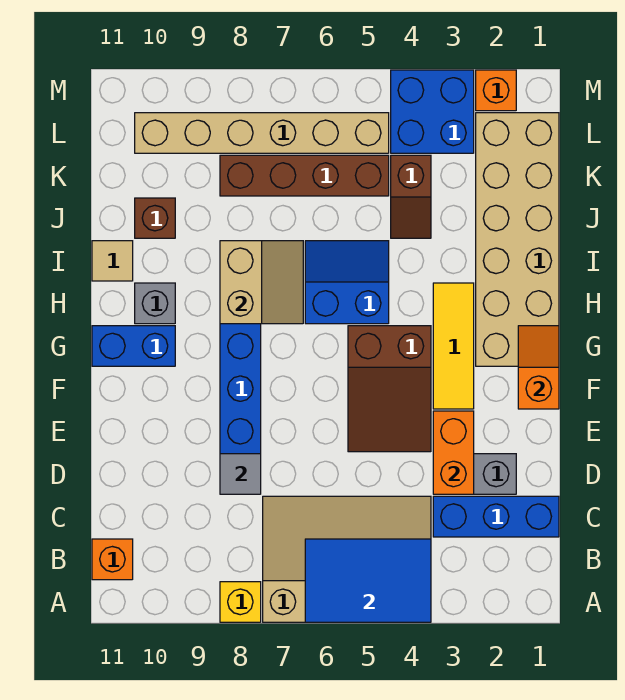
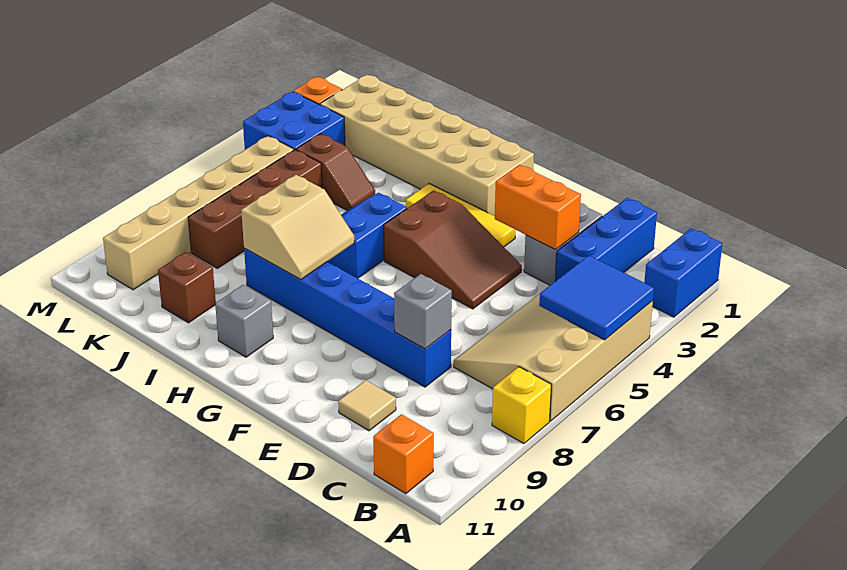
blue tile A4:B6 level 2 -> blue tile A4:B5 level 2
grey tile D8 level 2 -> grey brick D8 level 2
orange slope F1:G1 level 2 top F -> none
blue brick G10:G11 level 1 -> blue brick A1:A2 level 1
tan slope H7:I8 level 2 top 8 -> tan slope H7:I8 level 2 top I
tan tile I11 level 1 -> tan tile D10 level 1

